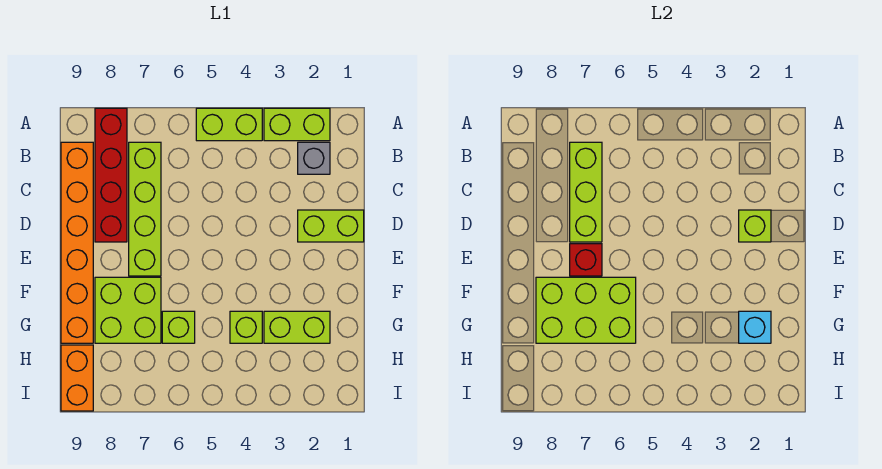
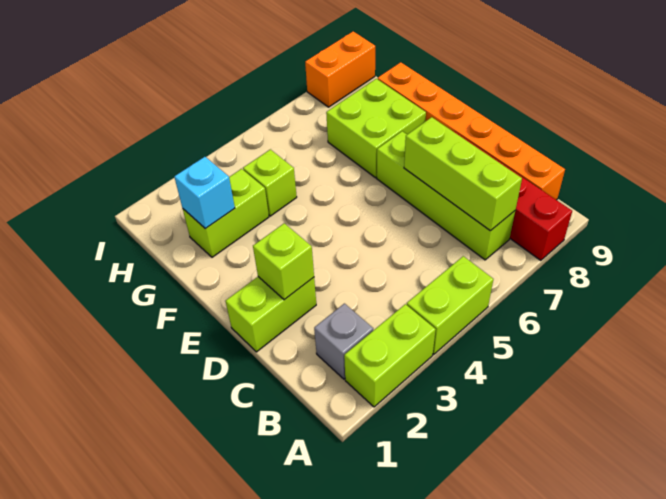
red brick E7 level 2 -> none
lime brick F6:G8 level 2 -> none
lime brick G6 level 1 -> none
orange brick H9:I9 level 1 -> orange brick I8:I9 level 1

